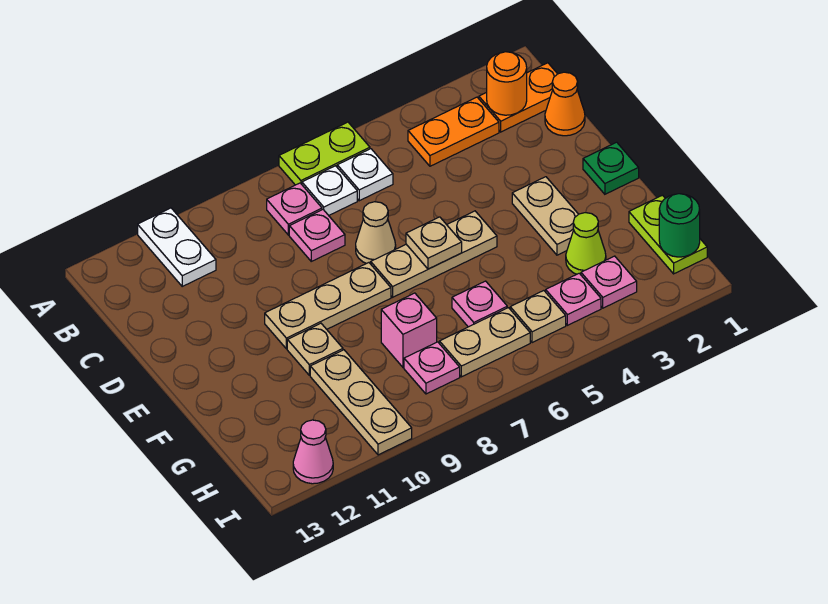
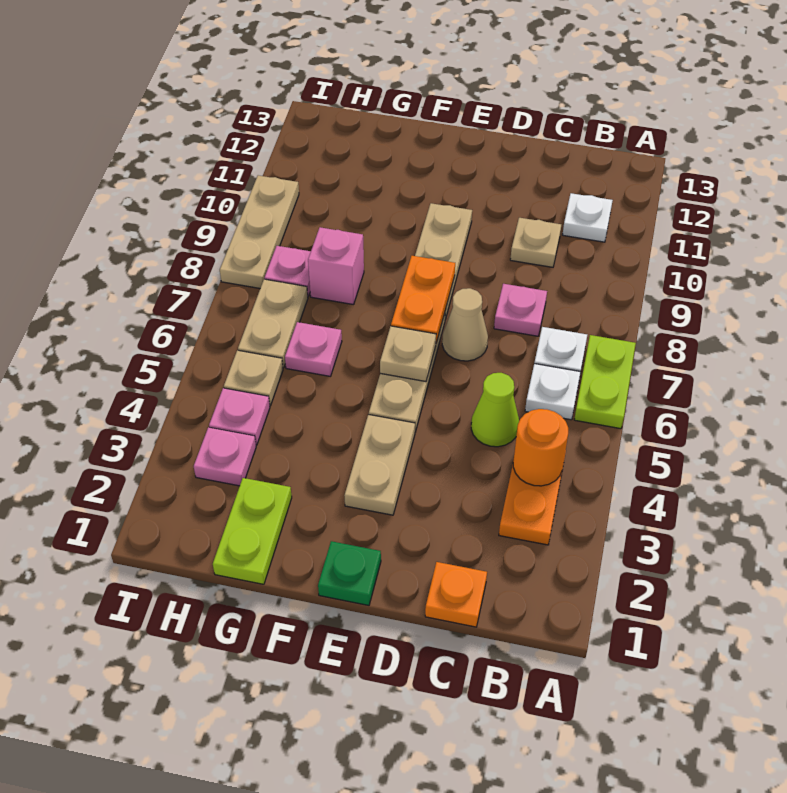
white plate A11:B11 level 1 -> white plate B11 level 1
orange plate B1:B2 level 1 -> orange plate E7:E8 level 2
orange round brick B2 level 2 -> orange round brick B4 level 2
pink plate B8 level 1 -> none
orange cone C1 level 1 -> orange plate C1 level 1
tan plate E3:F3 level 1 -> tan plate E3:E4 level 1
tan plate F10 level 1 -> tan plate C10 level 1
lime plate G1:H1 level 1 -> lime plate G1:G2 level 1
lime cone G3 level 1 -> lime cone C5 level 1
tan plate G10:I10 level 1 -> tan plate I8:I10 level 1
green round brick H1 level 2 -> none
pink cone I12 level 1 -> none

